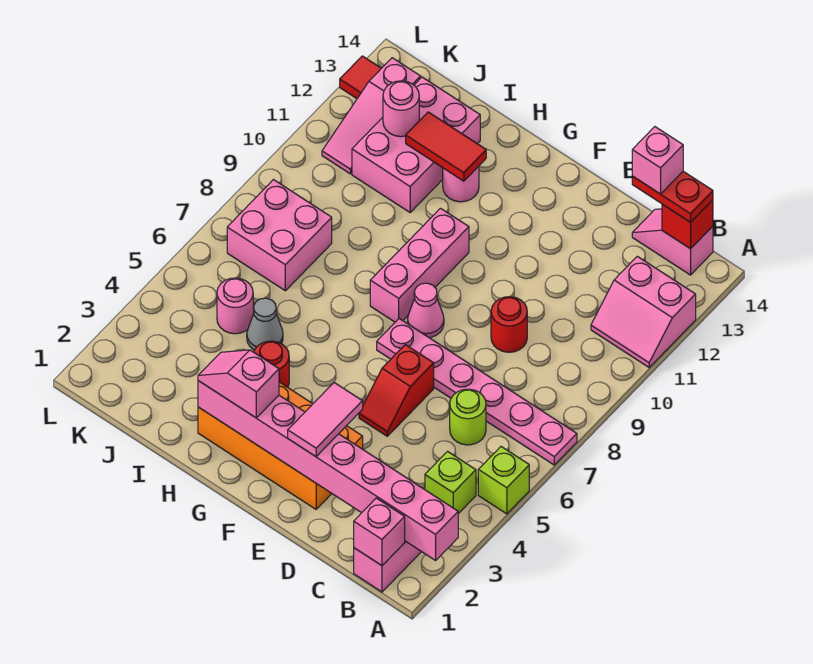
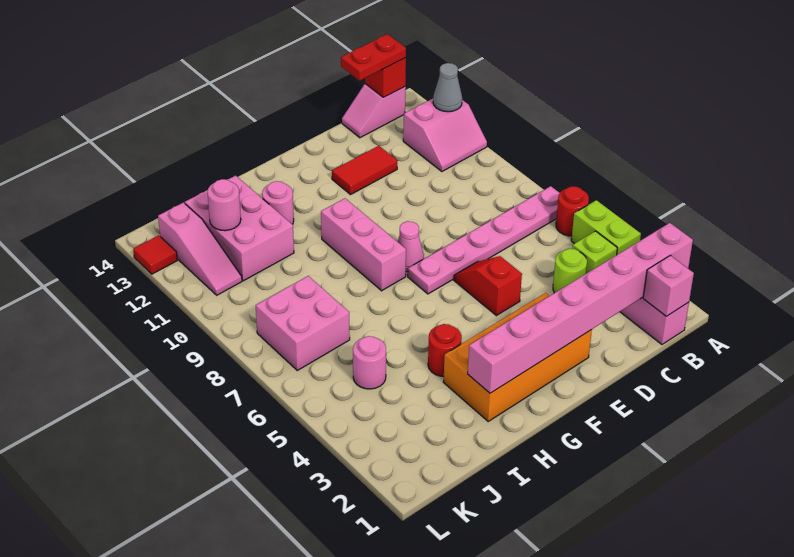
lime brick A5 level 1 -> lime brick A4:A5 level 1
lime round brick C6 level 1 -> lime round brick C4 level 1
pink brick C14 level 4 -> none
red round brick D9 level 1 -> red round brick A6 level 1
pink tile E2:E3 level 3 -> none
red slope E5:E6 level 1 top 6 -> red slope E5:E6 level 1 top 5
pink slope G2:H2 level 3 top G -> none
red tile H12:I12 level 2 -> red tile D12:E12 level 1
grey cone I5 level 1 -> grey cone A12 level 2

